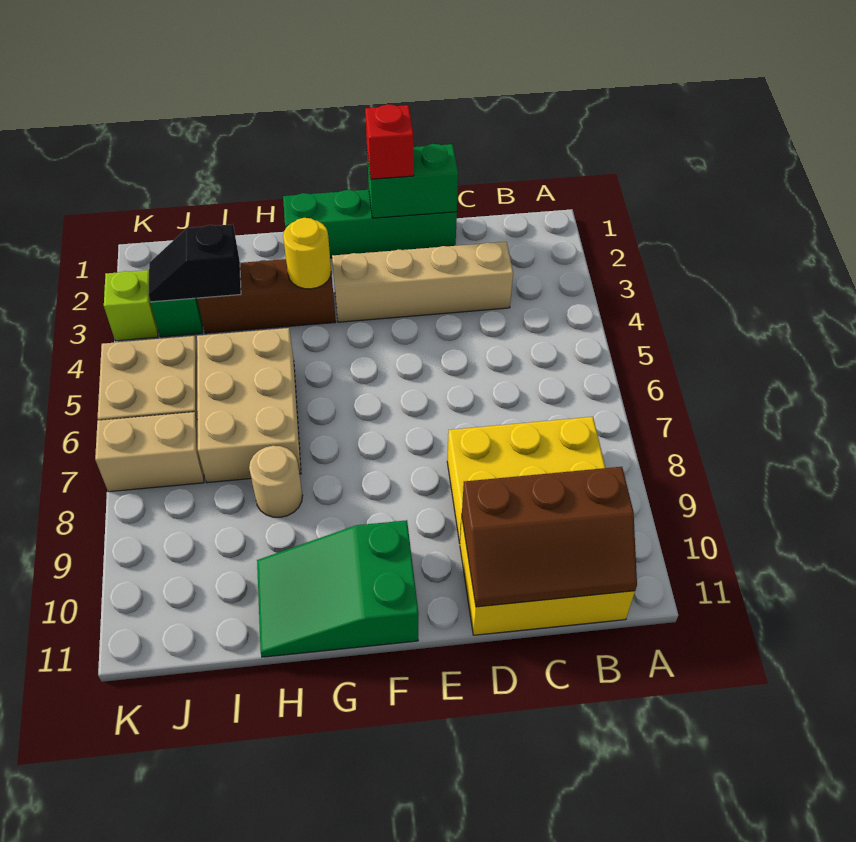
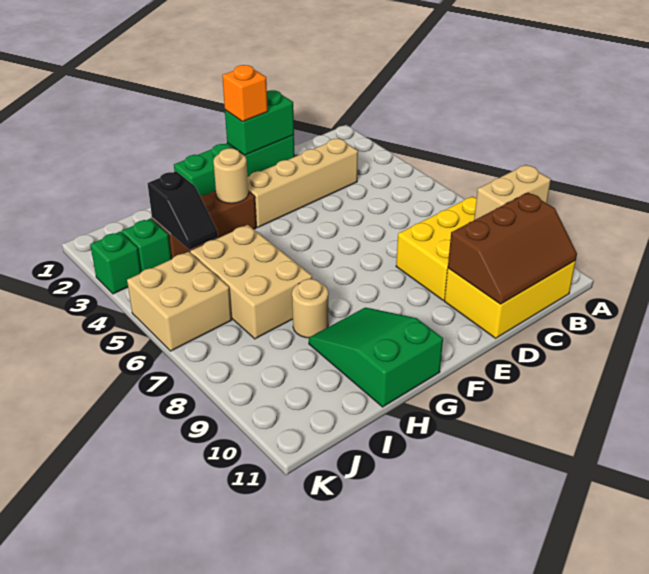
red brick E1 level 3 -> orange brick E1 level 3
green slope F10:H11 level 1 top F -> green slope G9:H11 level 1 top 11
yellow round brick G3 level 2 -> tan round brick G3 level 2
black slope I3:J3 level 2 top I -> black slope I3:I4 level 2 top 3
tan brick J7:K7 level 1 -> tan brick A9:B9 level 2
lime brick K3 level 1 -> green brick K3 level 1

